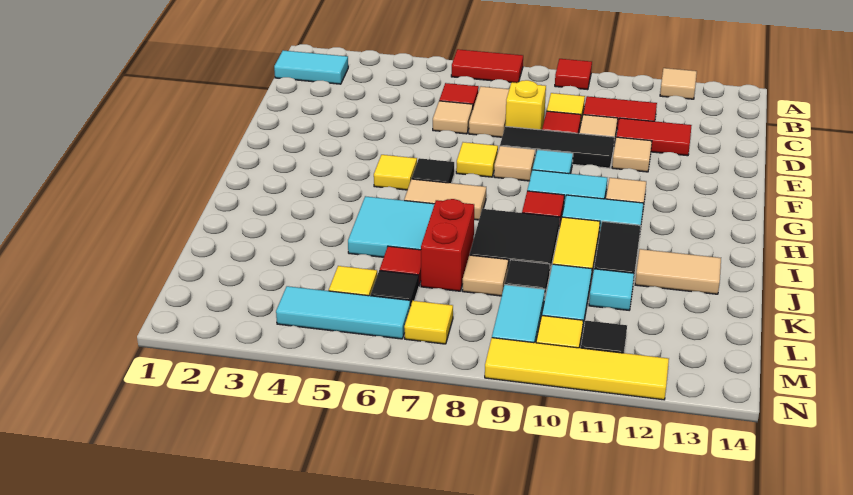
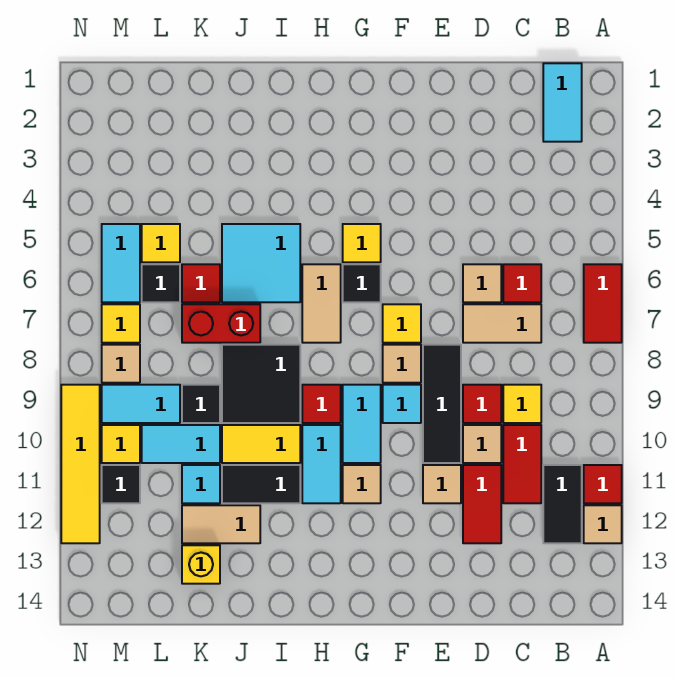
red tile A9 level 1 -> red tile A11 level 1
none -> black tile B11:B12 level 1
yellow brick D8 level 1 -> yellow brick K13 level 1
tan tile J12:J13 level 1 -> tan tile J12:K12 level 1
tan tile K8 level 1 -> tan tile M8 level 1
cyan tile M4:M6 level 1 -> cyan tile M5:M6 level 1

